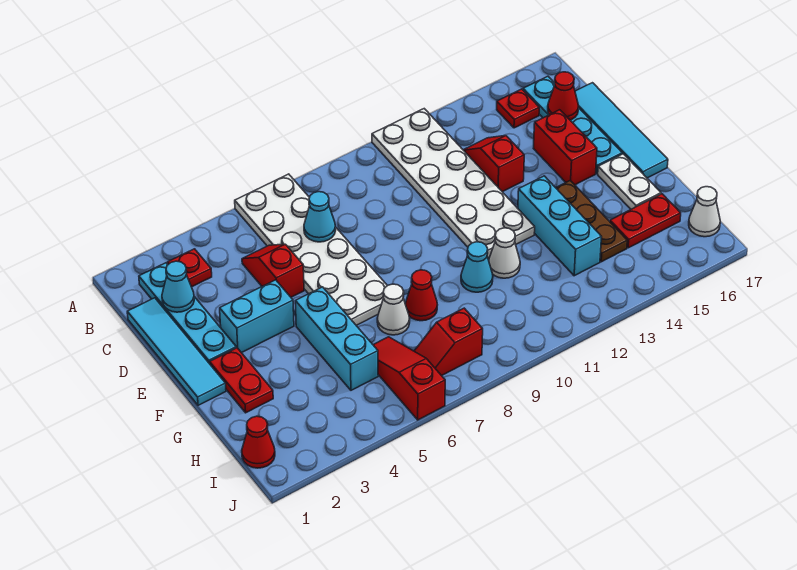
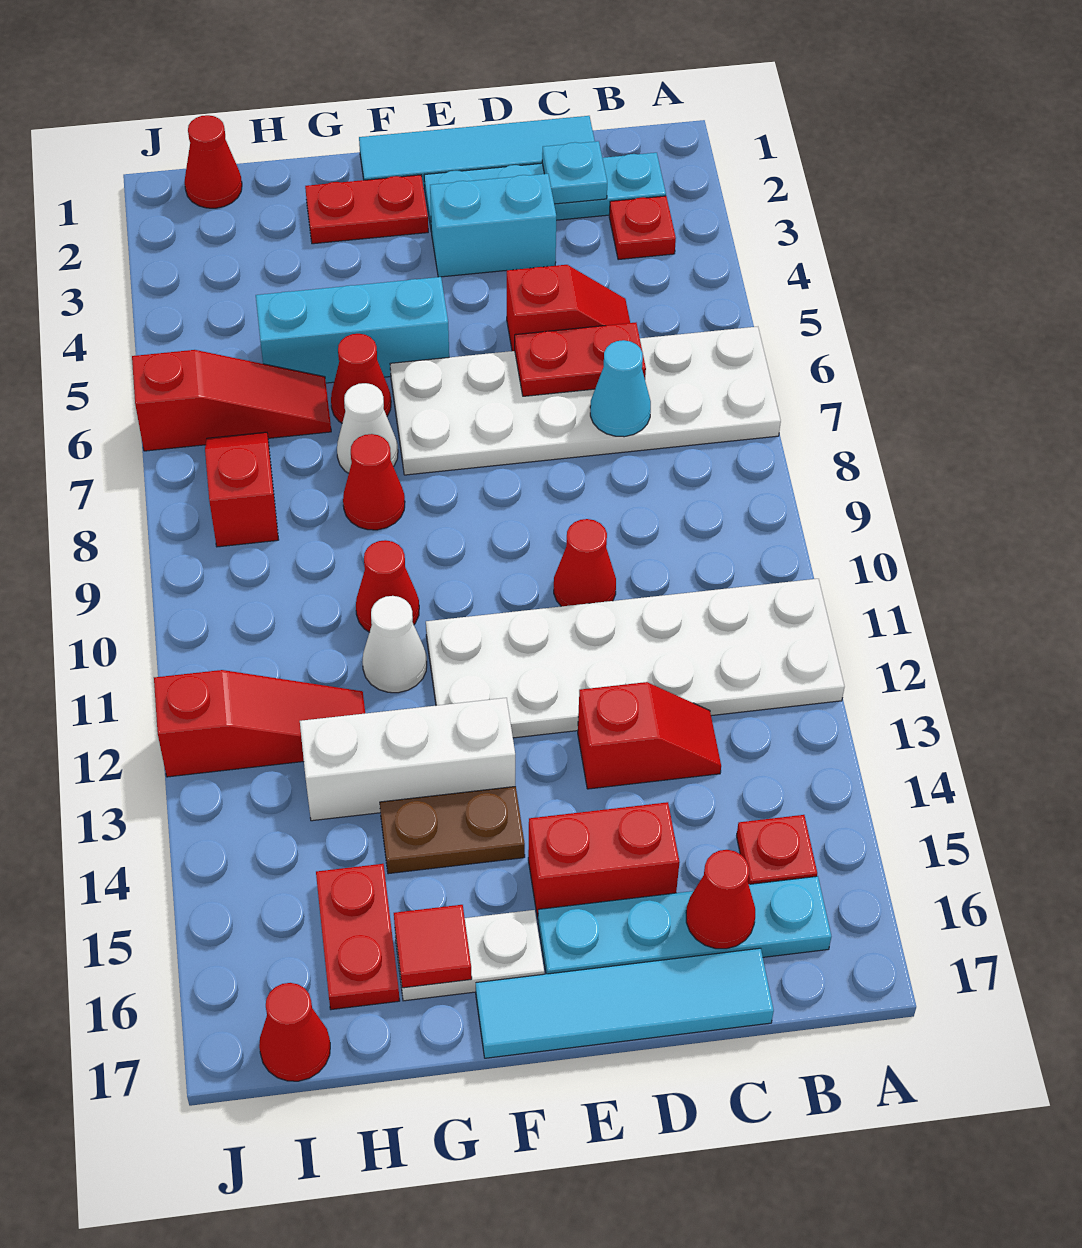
cyan cone C2 level 2 -> cyan plate C2 level 2
none -> red plate C6:D6 level 2
none -> red cone D10 level 1
cyan brick E3:E4 level 1 -> cyan brick D3:E3 level 1
cyan brick F13:H13 level 1 -> white brick F13:H13 level 1
brown plate F14:H14 level 1 -> brown plate F14:G14 level 1
none -> red cone G6 level 1
cyan cone G10 level 1 -> red cone G10 level 1
none -> red tile G16 level 2
none -> red slope H12:J12 level 1 top J
white cone I17 level 1 -> red cone I17 level 1

